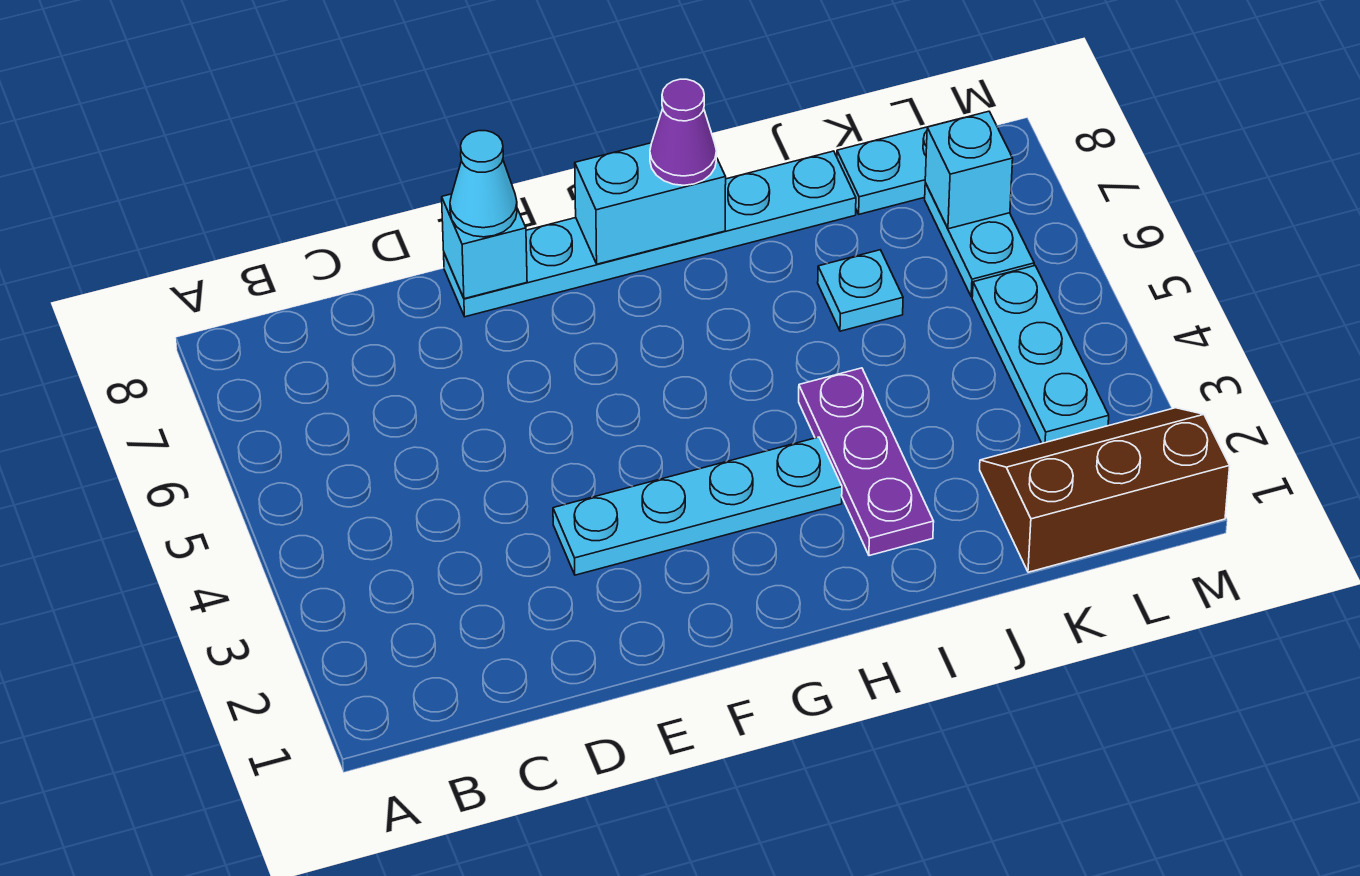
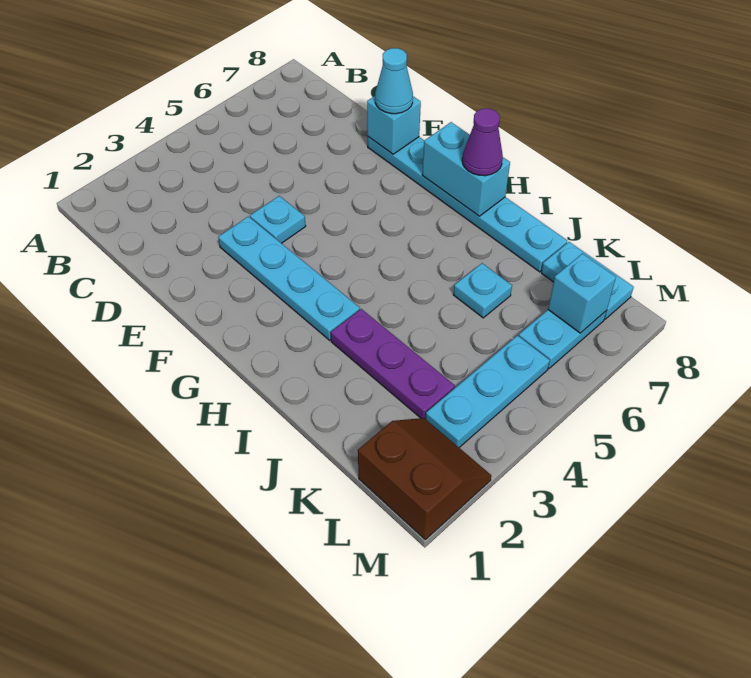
none -> cyan plate E4 level 1
purple plate I2:I4 level 1 -> purple plate I3:K3 level 1
brown slope K1:M2 level 1 top 1 -> brown slope L1:M2 level 1 top 1

